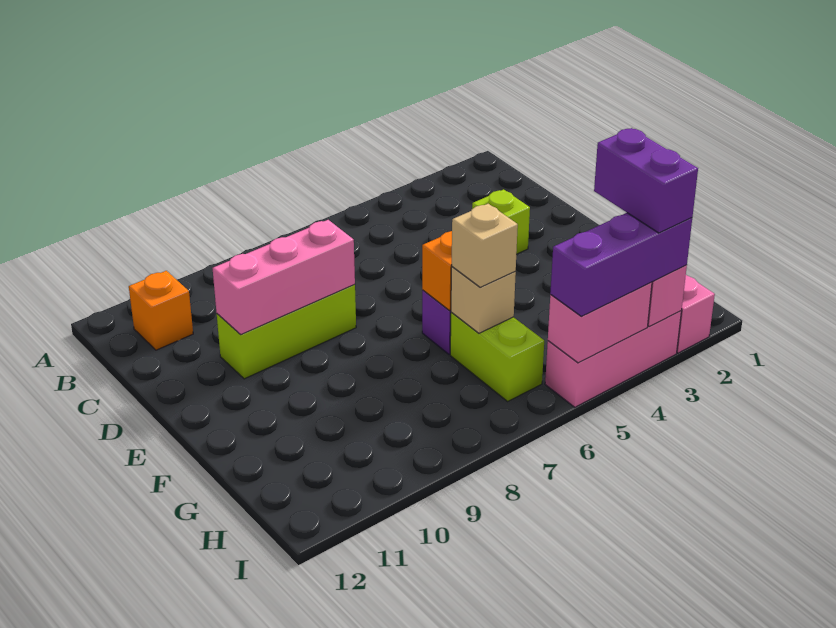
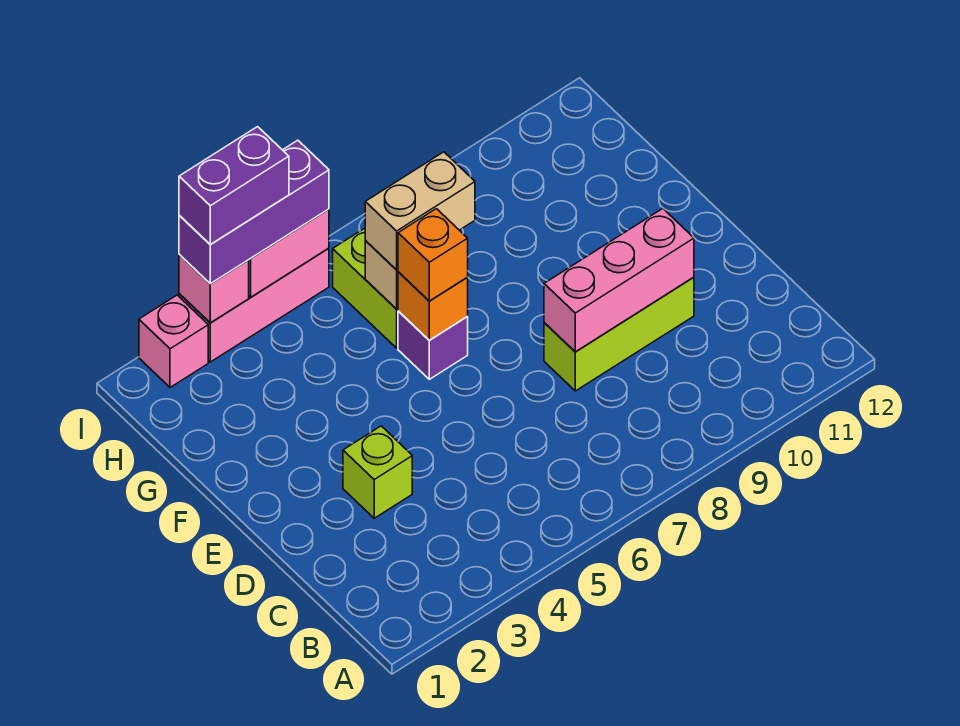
orange brick B11 level 1 -> orange brick F6 level 3
tan brick G6 level 3 -> tan brick G6:G7 level 3
purple brick H3:I3 level 4 -> purple brick I3:I4 level 4

